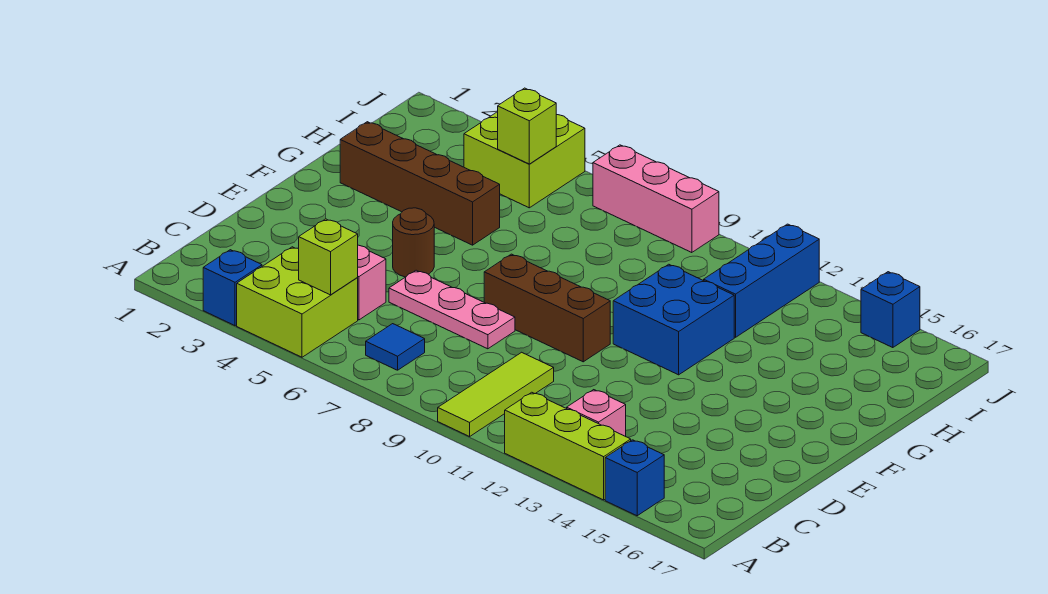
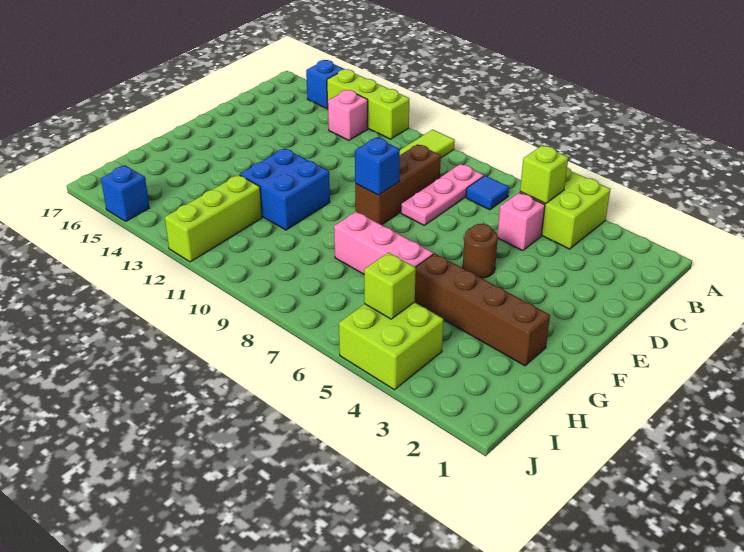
blue brick A3 level 1 -> blue brick E9 level 2
pink plate D6:D8 level 1 -> pink plate B8:D8 level 1
brown brick E8:E10 level 1 -> brown brick C9:E9 level 1
blue brick H12:J12 level 1 -> lime brick H12:J12 level 1
pink brick J7:J9 level 1 -> pink brick G6:G8 level 1

